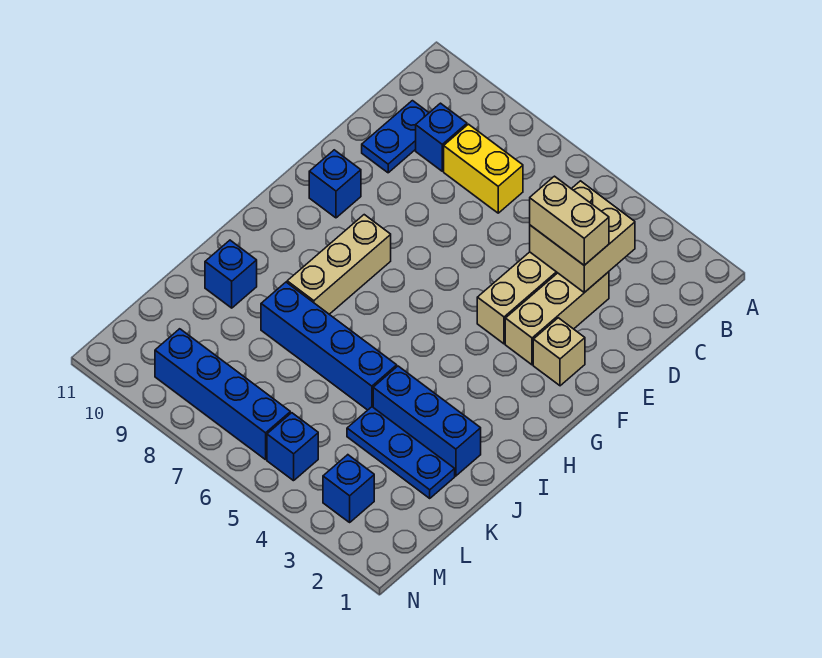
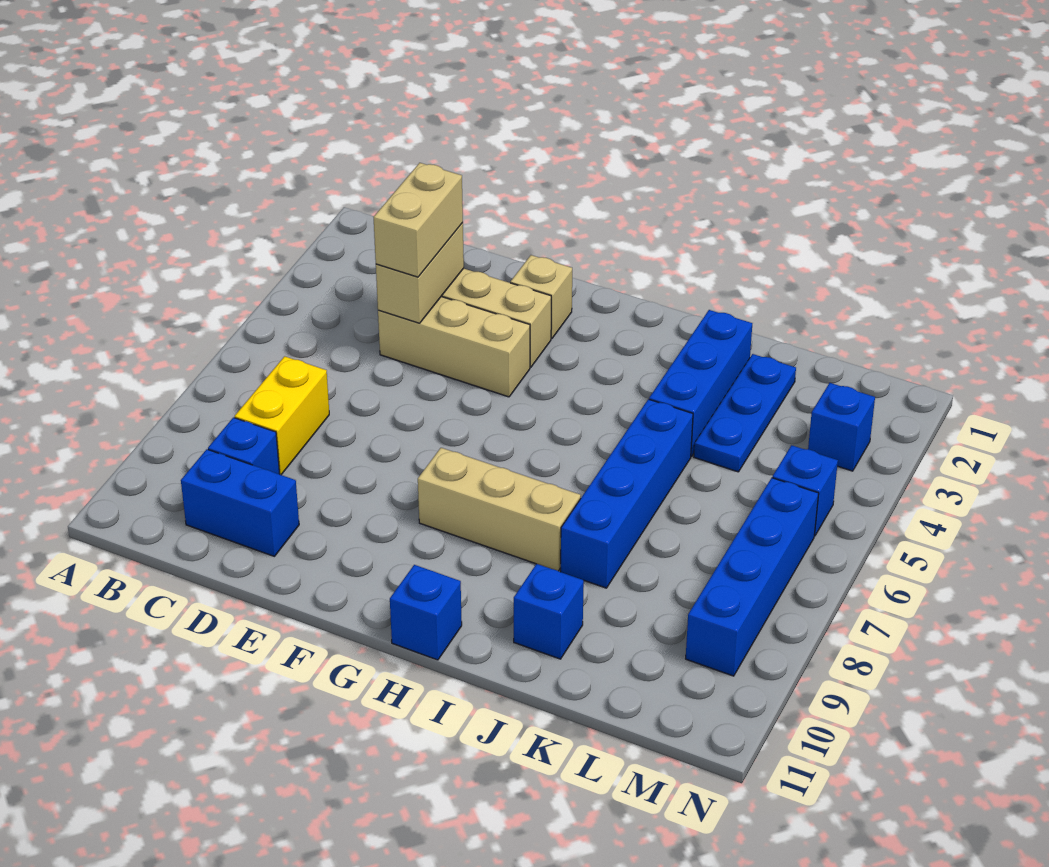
tan brick C3:D4 level 2 -> tan brick D3:D4 level 2
blue plate C10:D10 level 1 -> blue brick C10:D10 level 1
blue brick F10 level 1 -> blue brick H11 level 1

